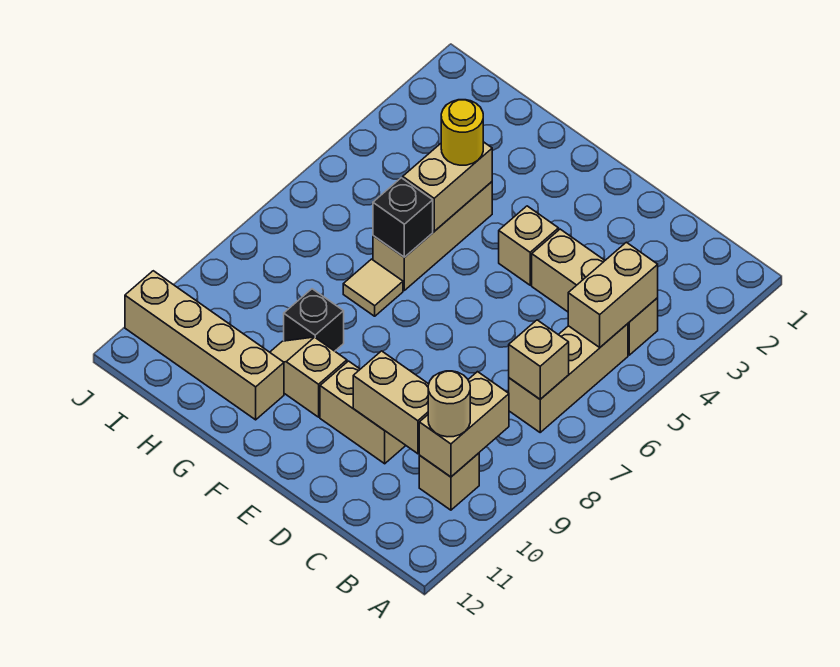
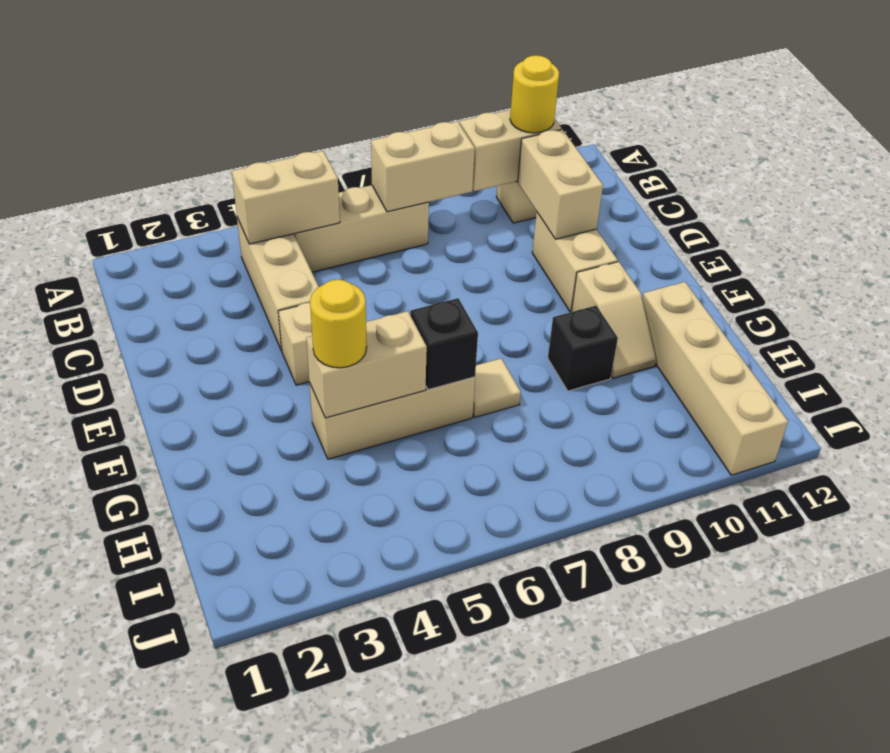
tan brick B7 level 2 -> tan brick B7:B8 level 2
tan round brick B10 level 3 -> yellow round brick B10 level 3

